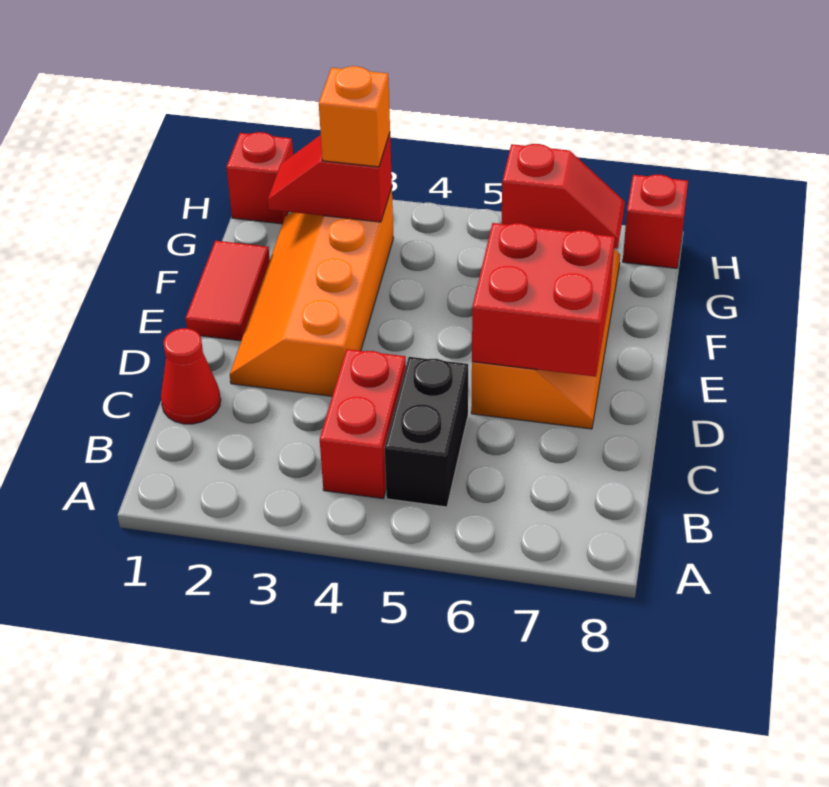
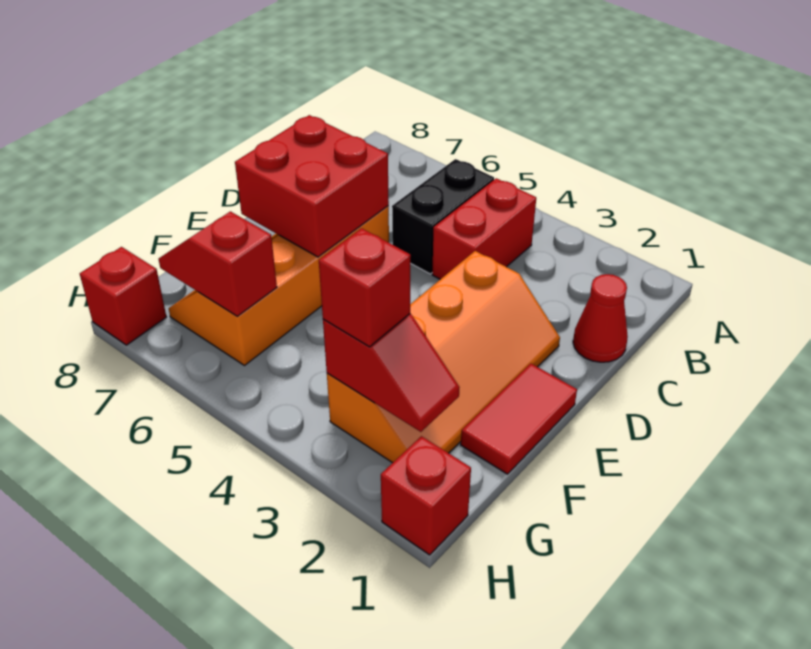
orange brick G3 level 3 -> red brick G3 level 3

